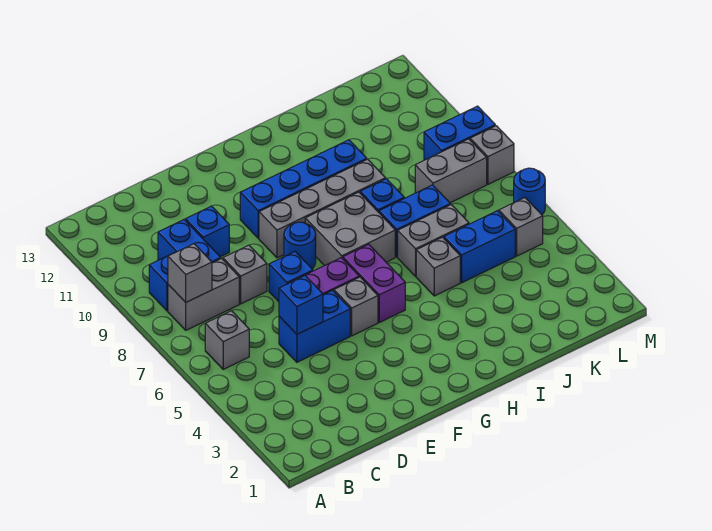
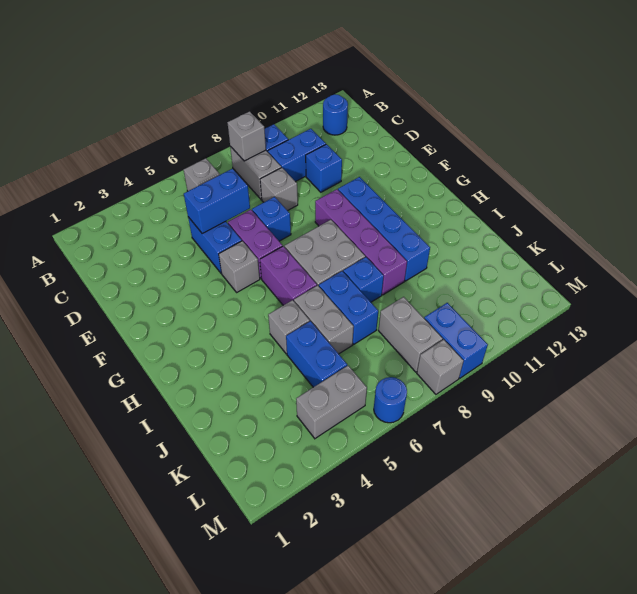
blue brick D5 level 2 -> blue brick D5:D6 level 2
blue round brick F8 level 1 -> blue round brick B12 level 1
grey brick F9:I9 level 1 -> purple brick F9:I9 level 1
purple brick G5:G6 level 1 -> purple brick G6:H6 level 1
grey brick L5 level 1 -> grey brick L4:L5 level 1

